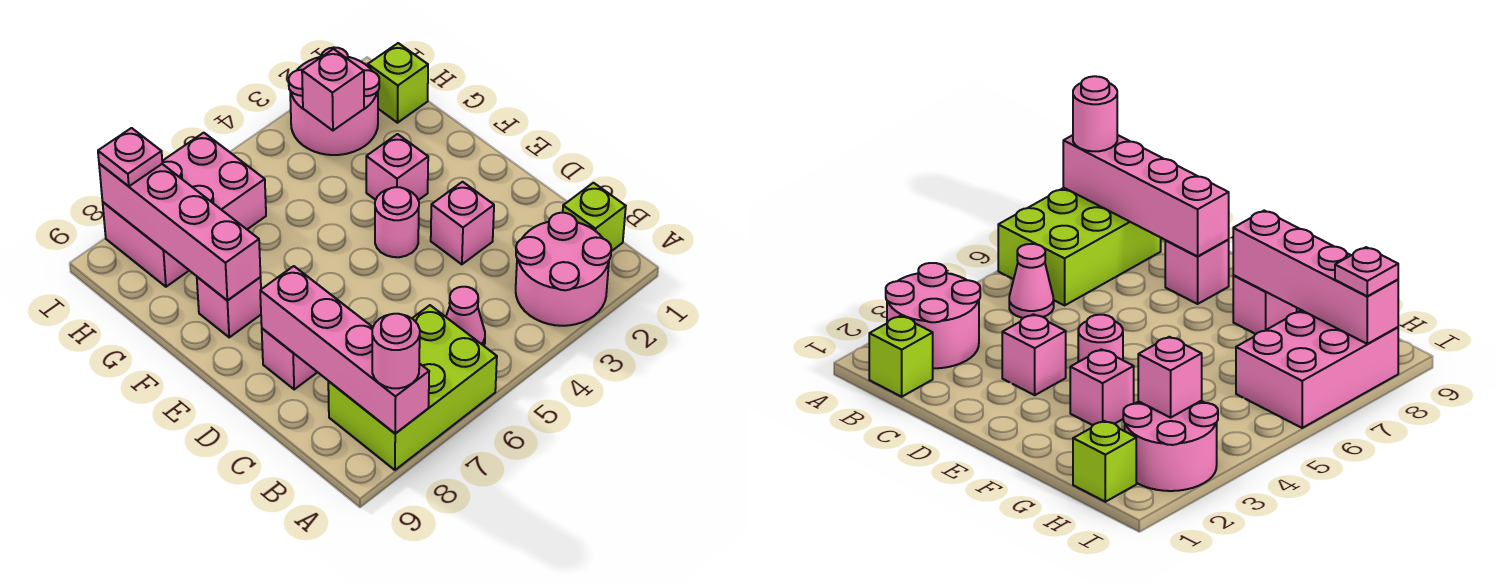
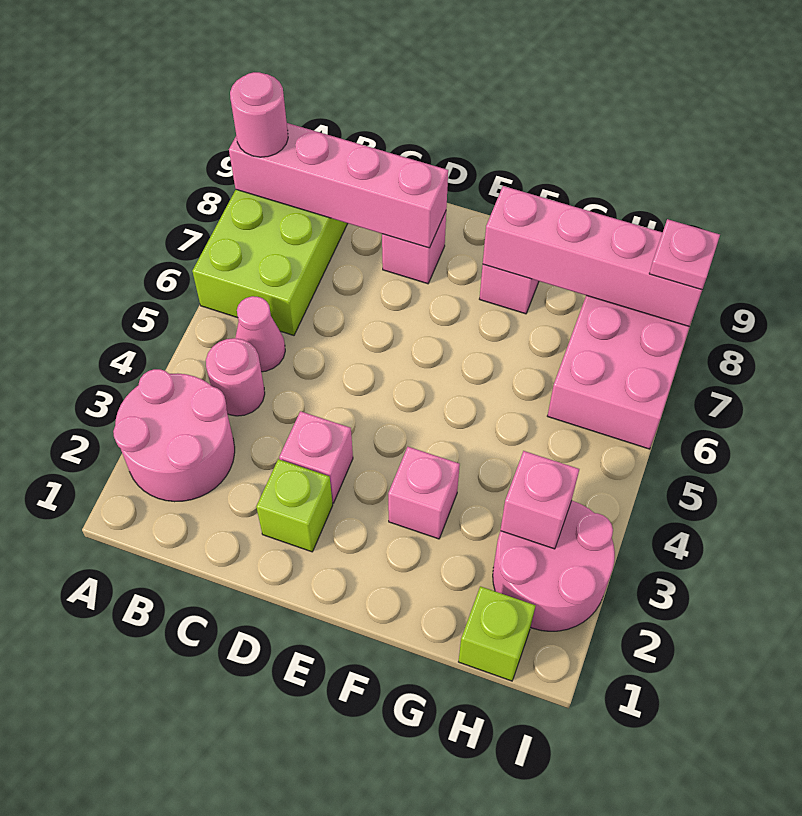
lime brick B1 level 1 -> lime brick D2 level 1
pink round brick E4 level 1 -> pink round brick B4 level 1

